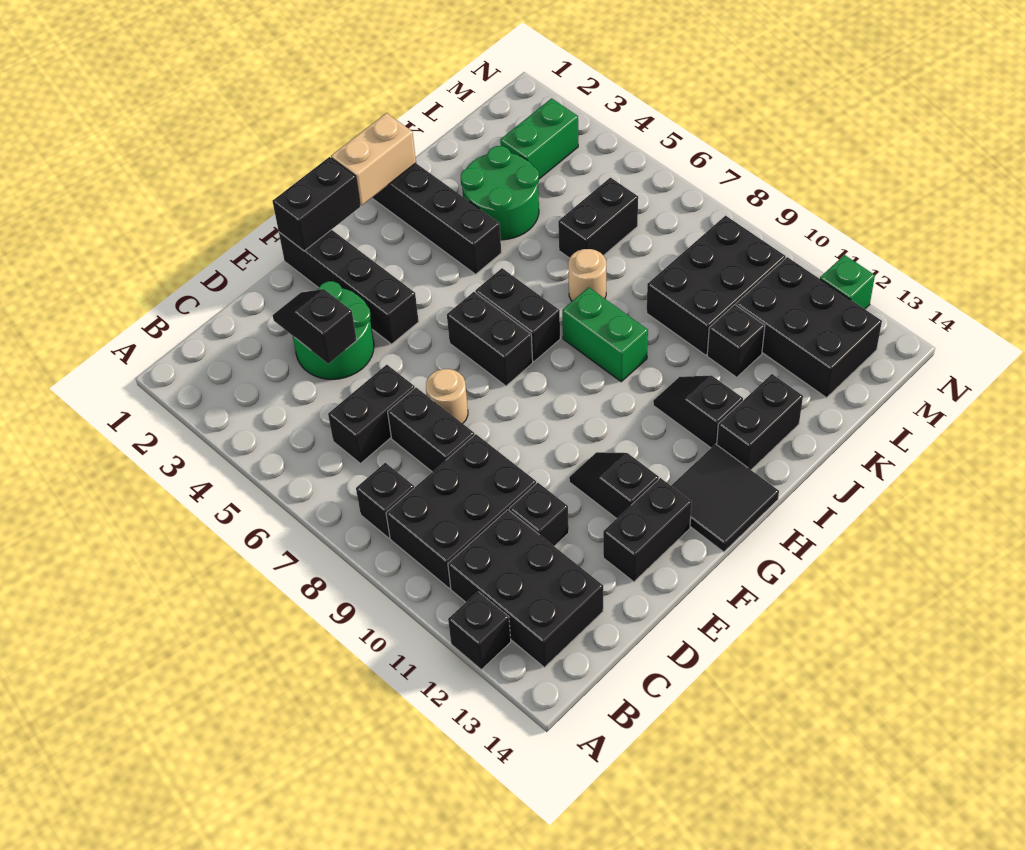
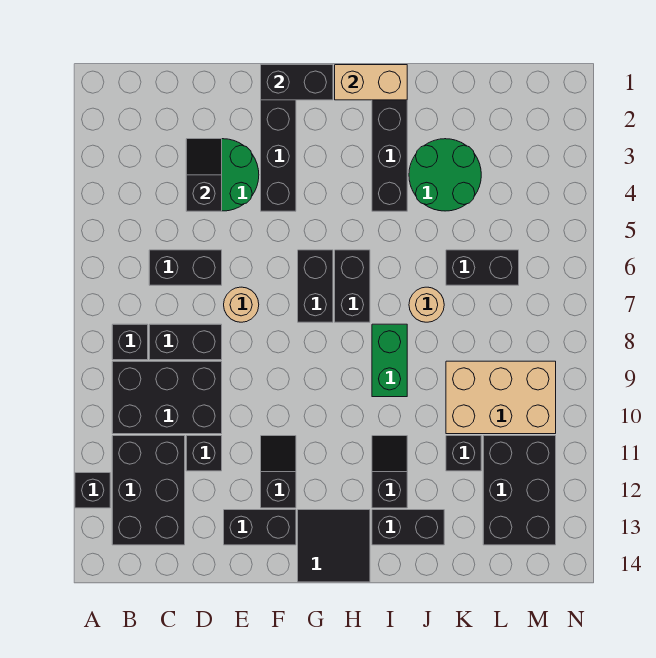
black brick D7:D8 level 1 -> black brick C8:D8 level 1
black brick K9:M10 level 1 -> tan brick K9:M10 level 1
green brick L3:M3 level 1 -> none
green brick N12 level 1 -> none

